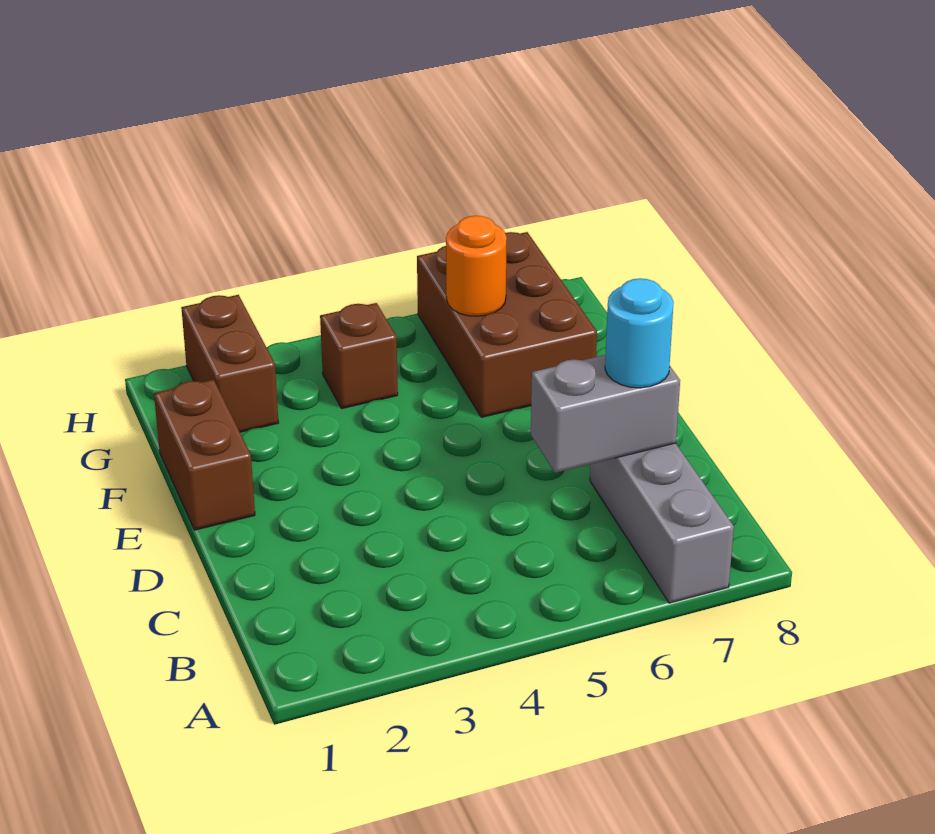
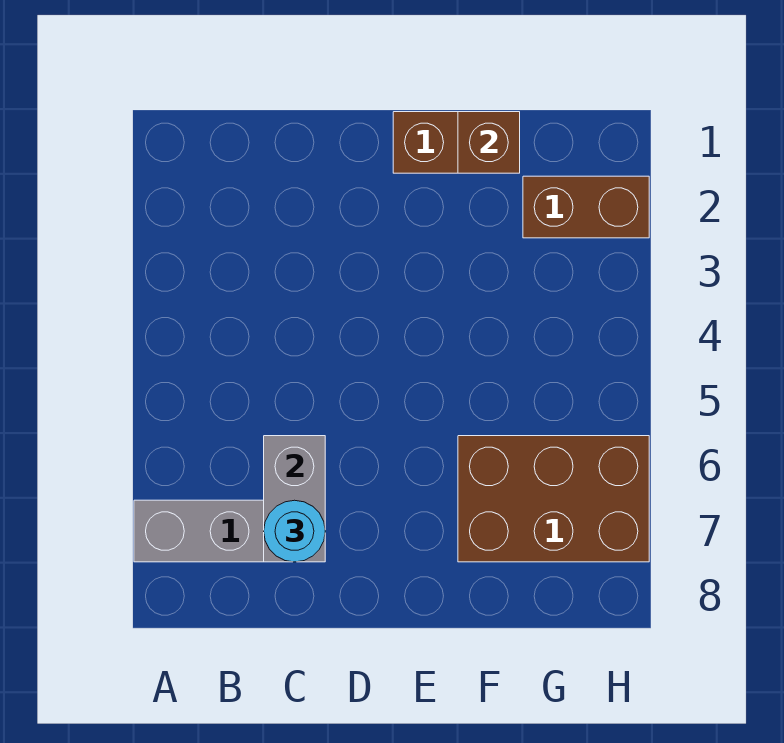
brown brick G4 level 1 -> brown brick F1 level 2
orange round brick G6 level 2 -> none

